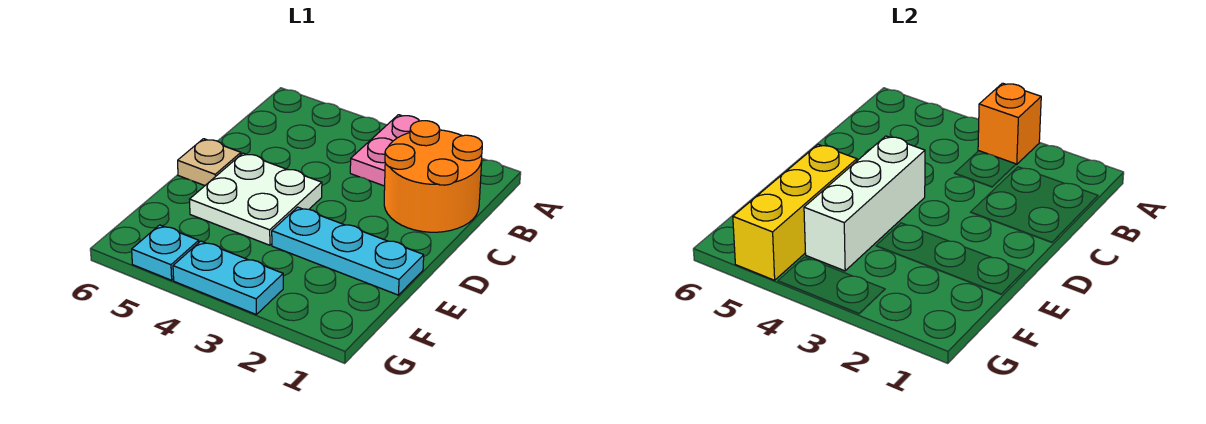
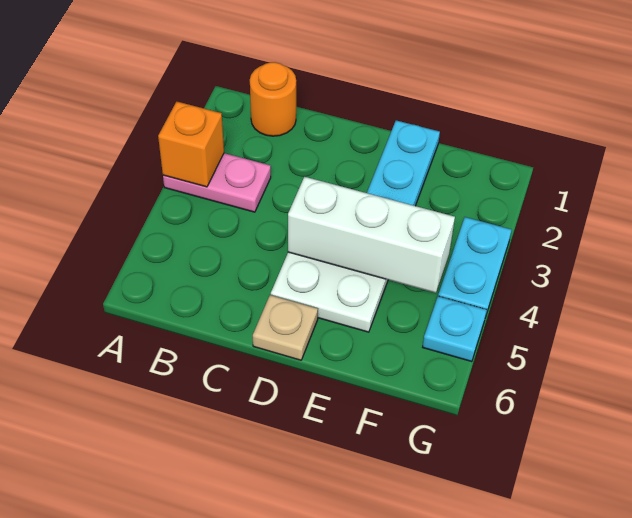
orange round brick B1:C2 level 1 -> orange round brick B1 level 1
yellow brick E5:G5 level 2 -> none

